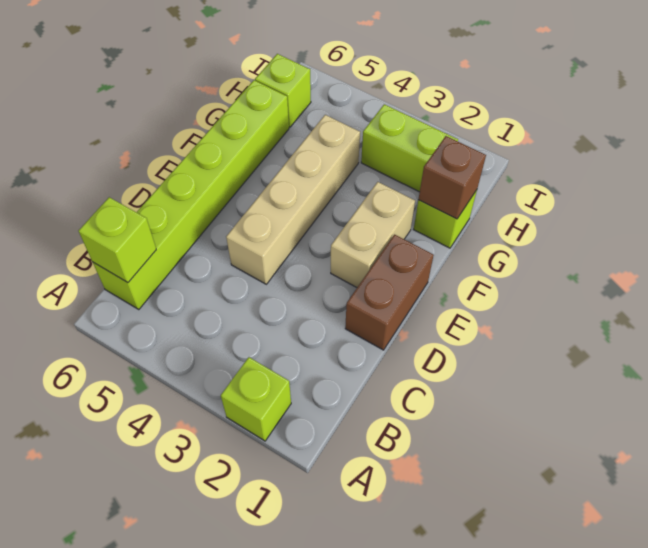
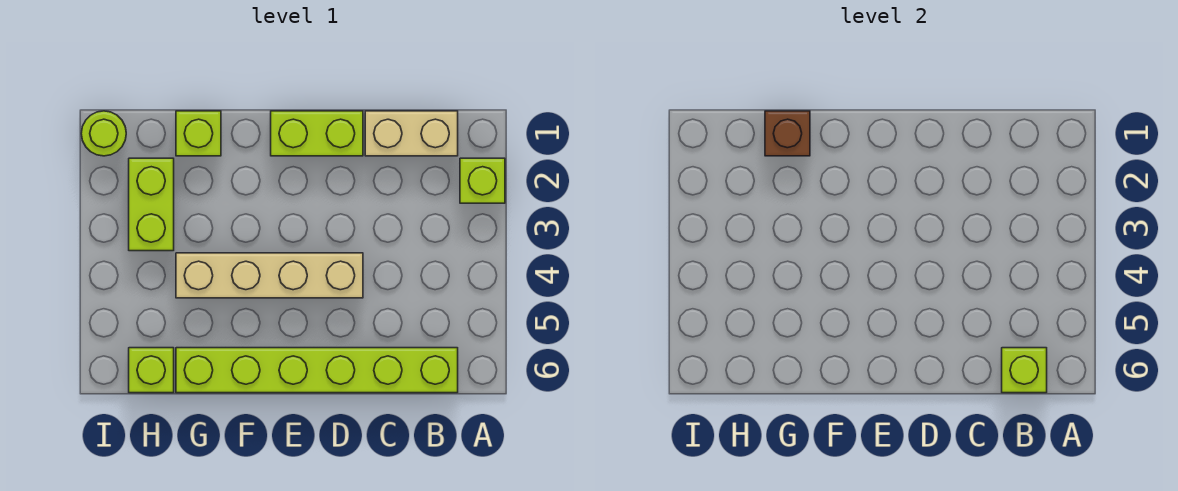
brown brick D1:E1 level 1 -> lime brick D1:E1 level 1
tan brick E2:F2 level 1 -> tan brick B1:C1 level 1
none -> lime round brick I1 level 1

